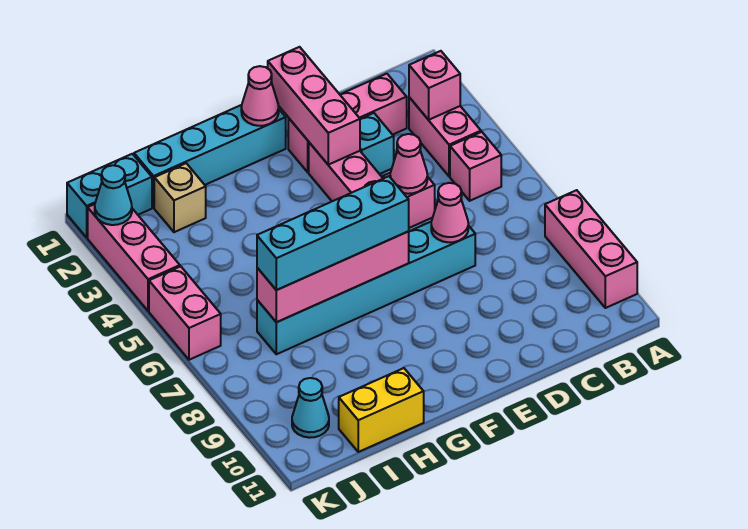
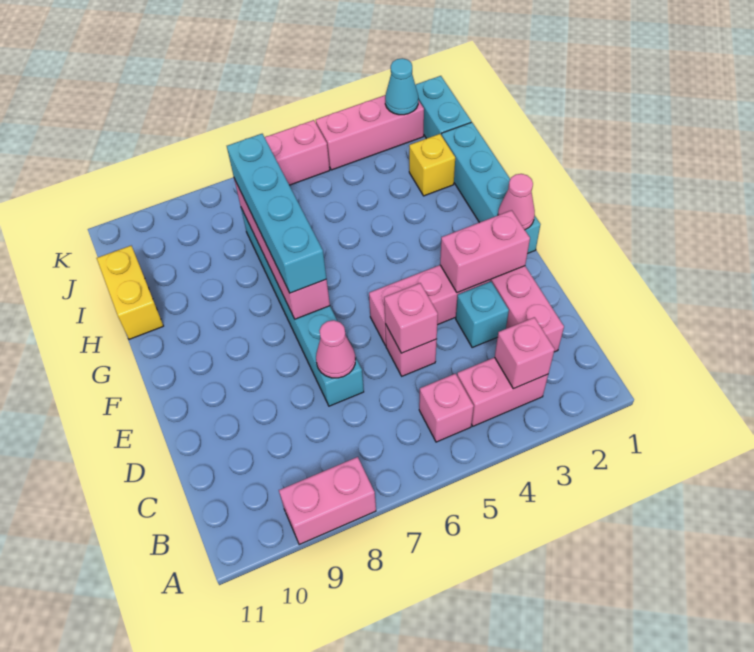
pink brick A8:A10 level 1 -> pink brick A8:A9 level 1
pink cone D5 level 2 -> pink brick D5 level 2
pink brick E1:E3 level 2 -> pink brick E2:E3 level 2
tan brick I2 level 1 -> yellow brick I2 level 1
cyan cone J10 level 1 -> none

